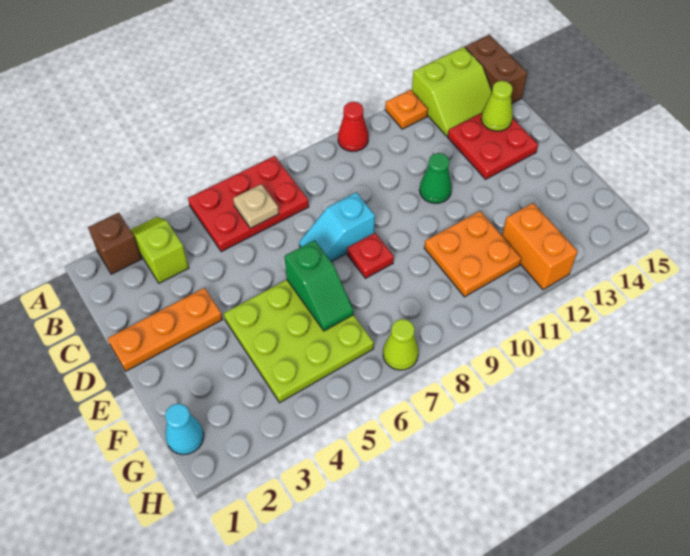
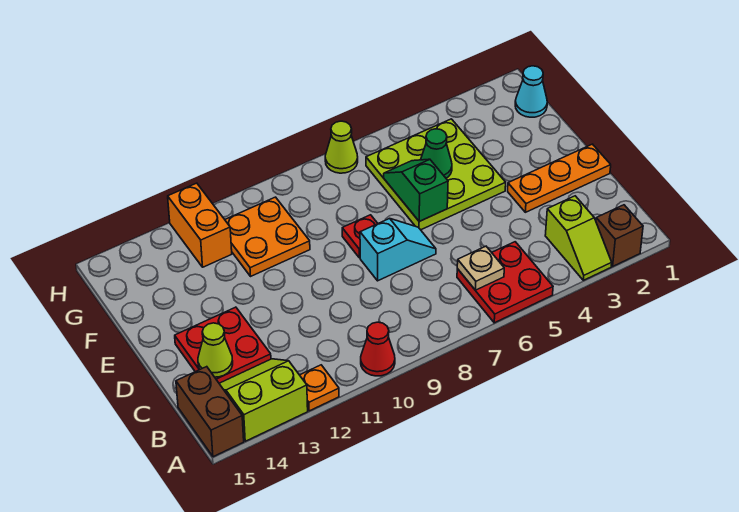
red plate A5:B7 level 1 -> red plate A5:B6 level 1
green cone D11 level 1 -> green cone F5 level 2

